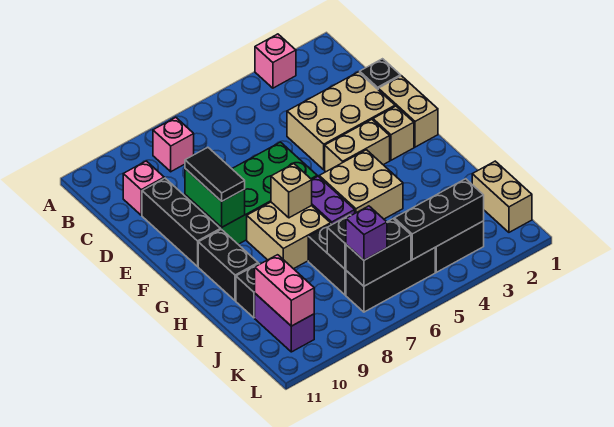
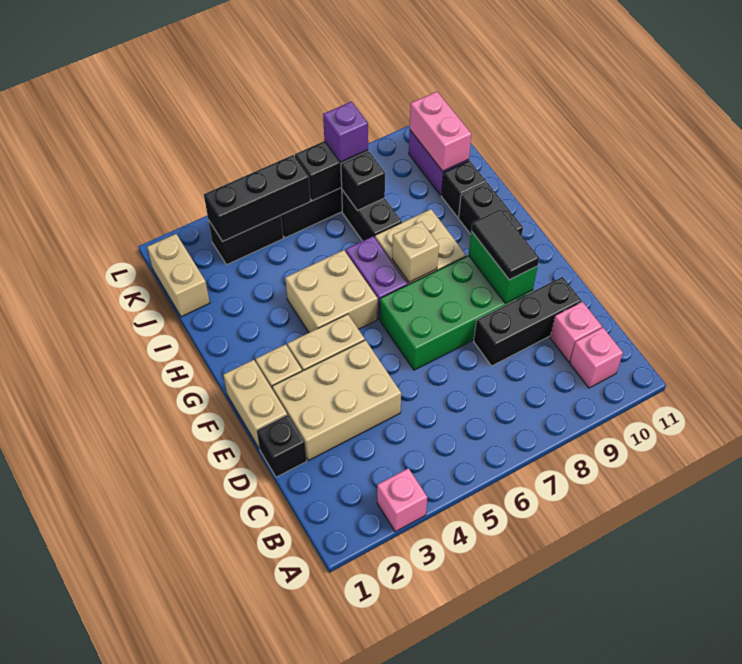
pink brick B8 level 1 -> pink brick B10 level 1
black brick D10:F10 level 1 -> black brick D8:D10 level 1

